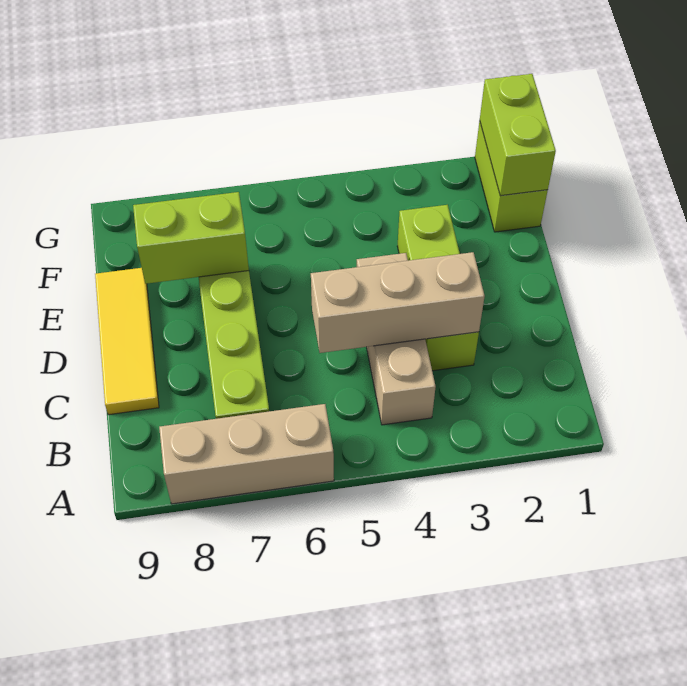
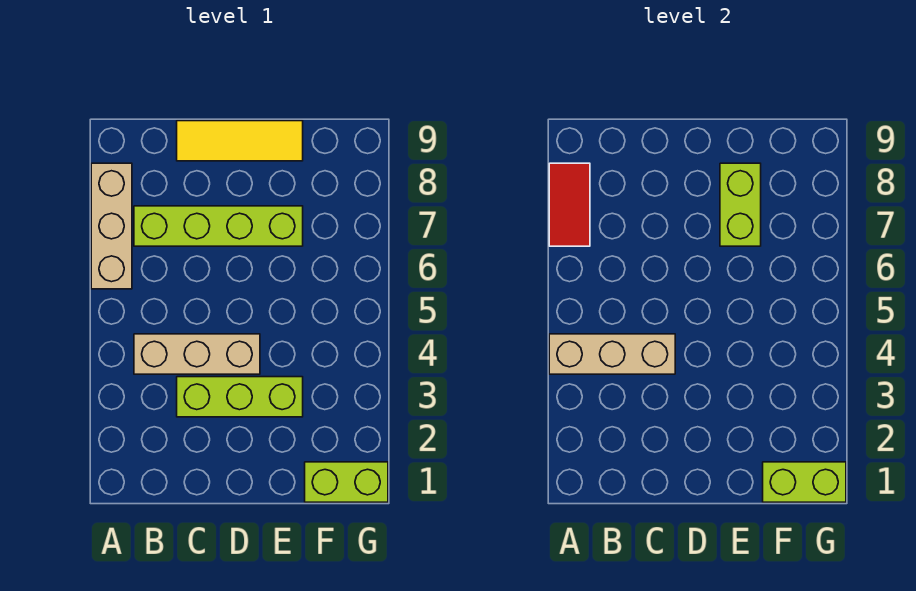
none -> red tile A7:A8 level 2
tan brick C3:C5 level 2 -> tan brick A4:C4 level 2

